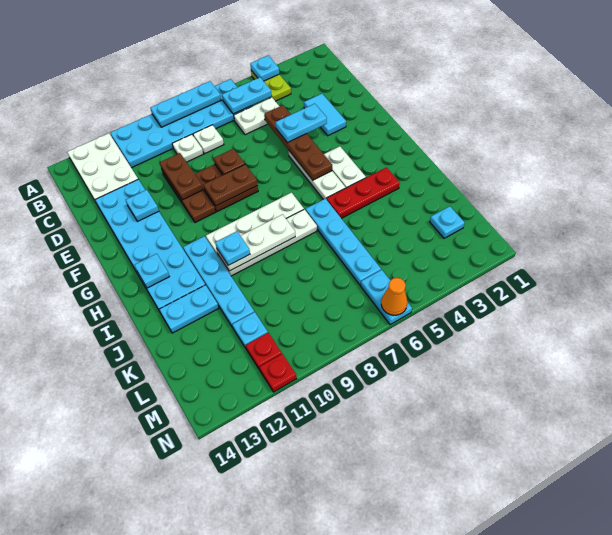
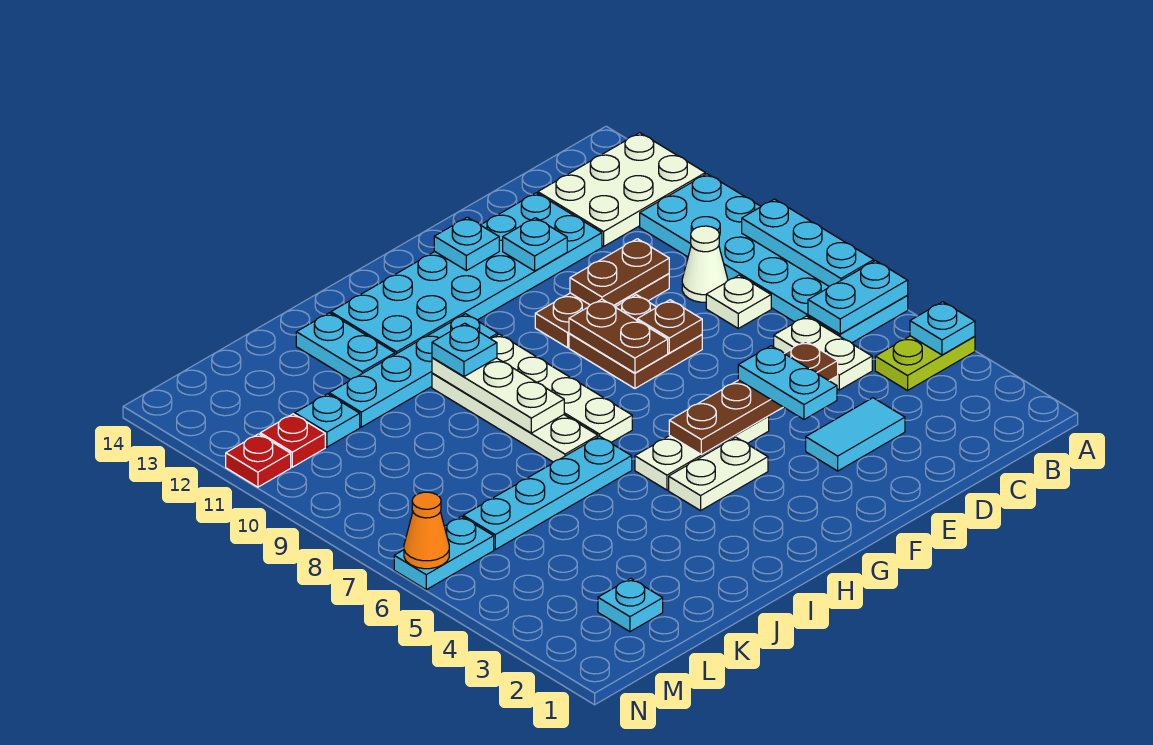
cyan plate B5:B6 level 2 -> cyan plate A6:B6 level 2
white plate C9 level 1 -> white cone C9 level 1
cyan plate H13 level 2 -> cyan plate F13 level 2
red plate I3:I5 level 1 -> none

